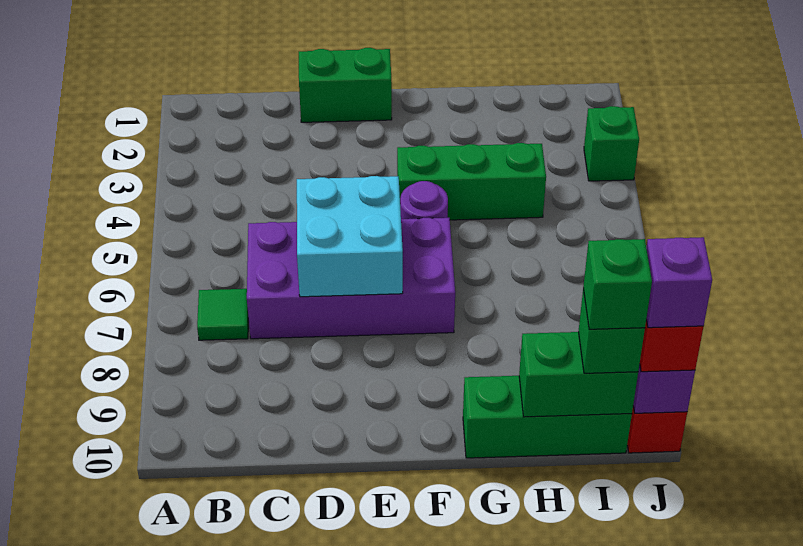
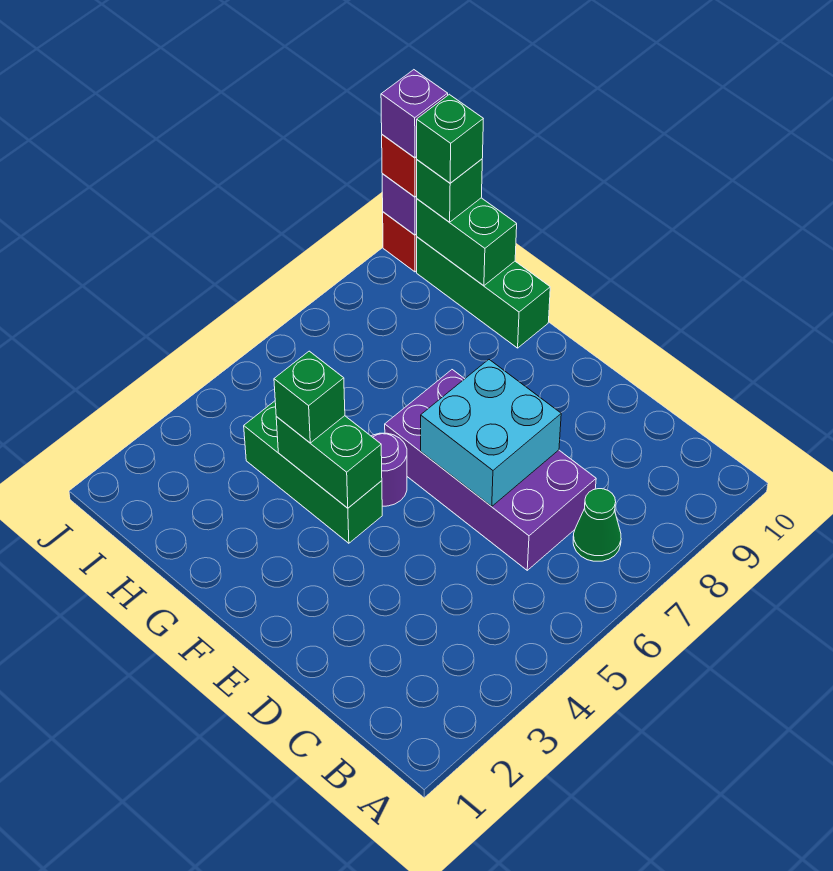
green tile B7 level 1 -> green cone B7 level 1
green brick D1:E1 level 1 -> green brick F4:G4 level 2
green brick J3 level 1 -> green brick G4 level 3

